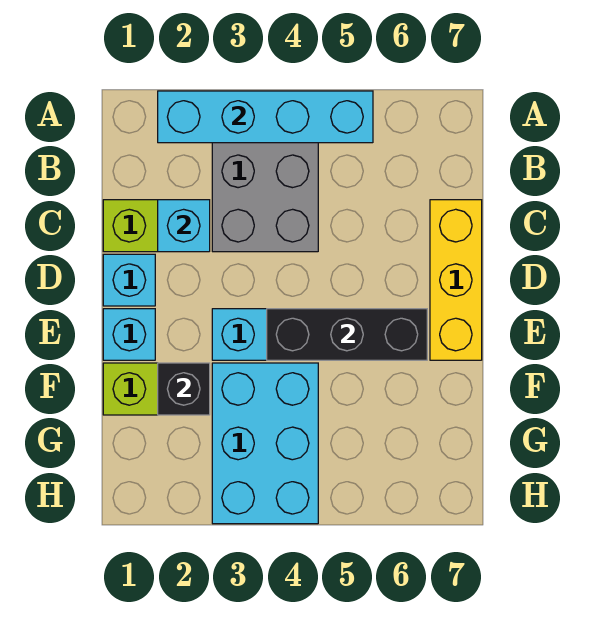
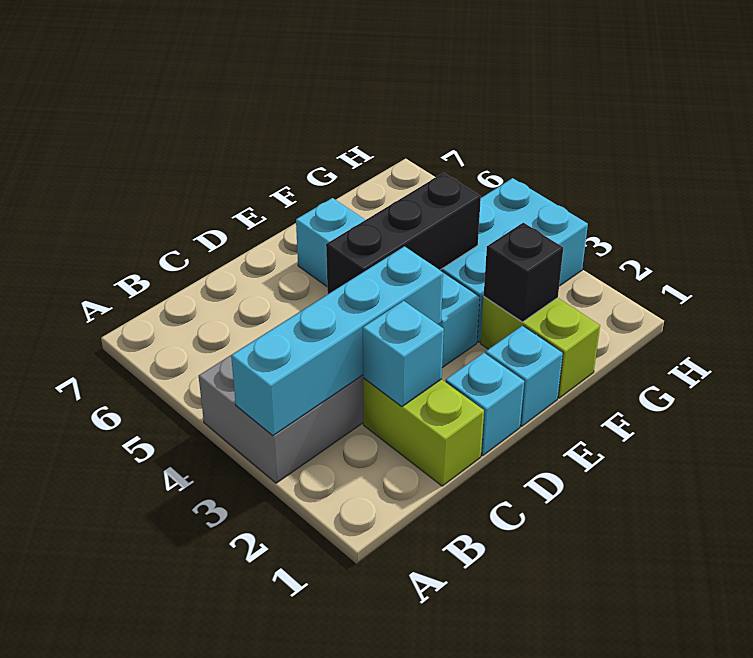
cyan brick A2:A5 level 2 -> cyan brick A3:D3 level 2
yellow brick C7:E7 level 1 -> none
black brick E4:E6 level 2 -> black brick D4:F4 level 2

